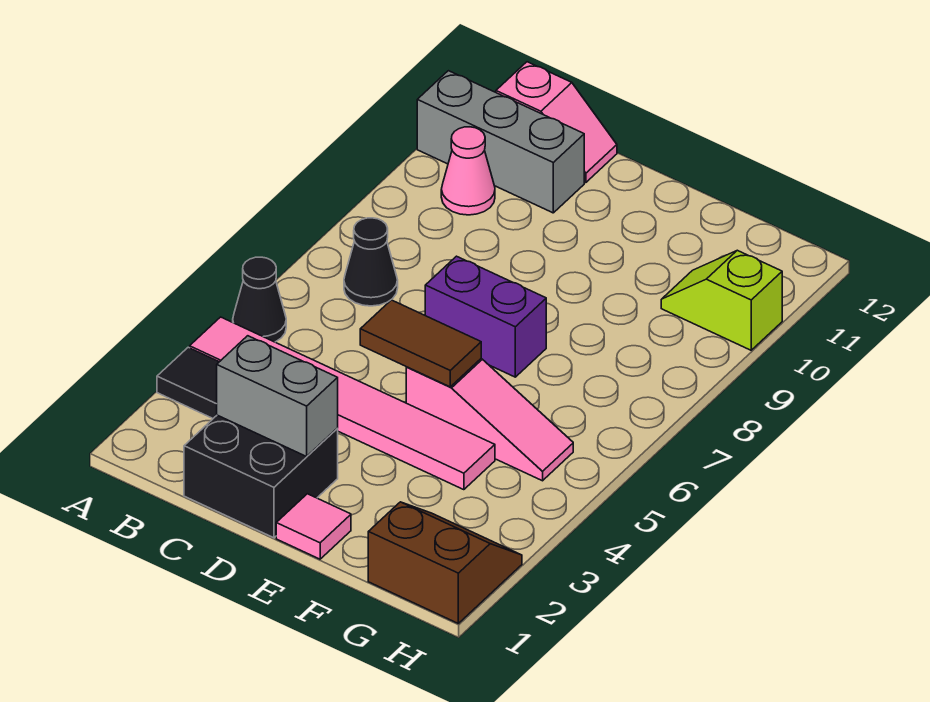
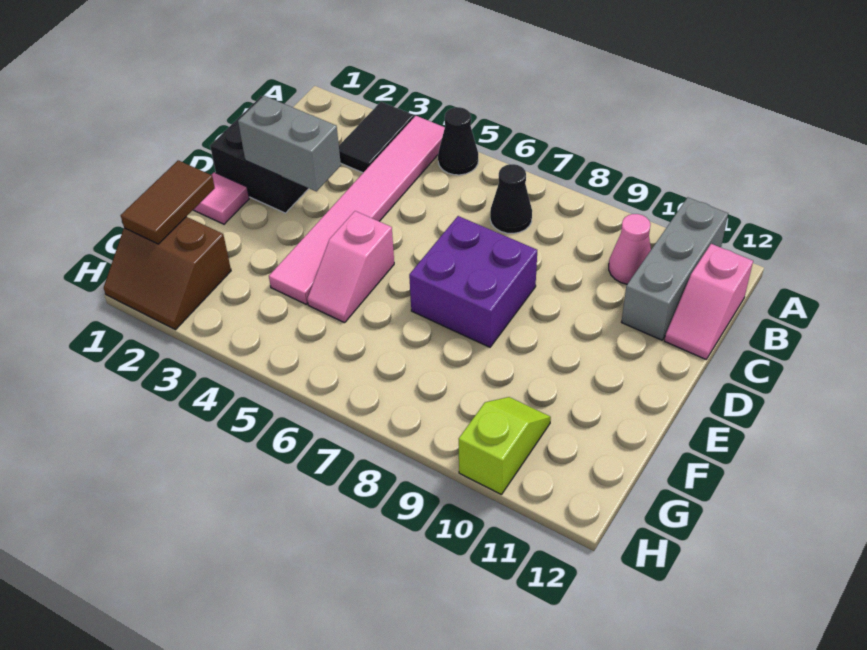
grey brick C2:D2 level 2 -> grey brick D2:D3 level 2
brown tile D5:E5 level 2 -> brown tile F1:G1 level 2
purple brick D7:E7 level 1 -> purple brick D7:E8 level 1
pink slope E5:G5 level 1 top E -> pink slope E5:F5 level 1 top E
brown slope G1:H2 level 1 top 1 -> brown slope G1:H2 level 1 top G

